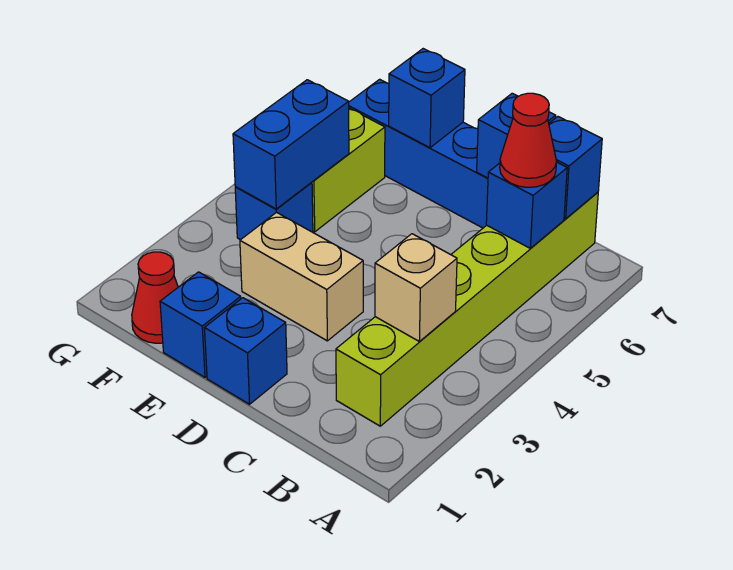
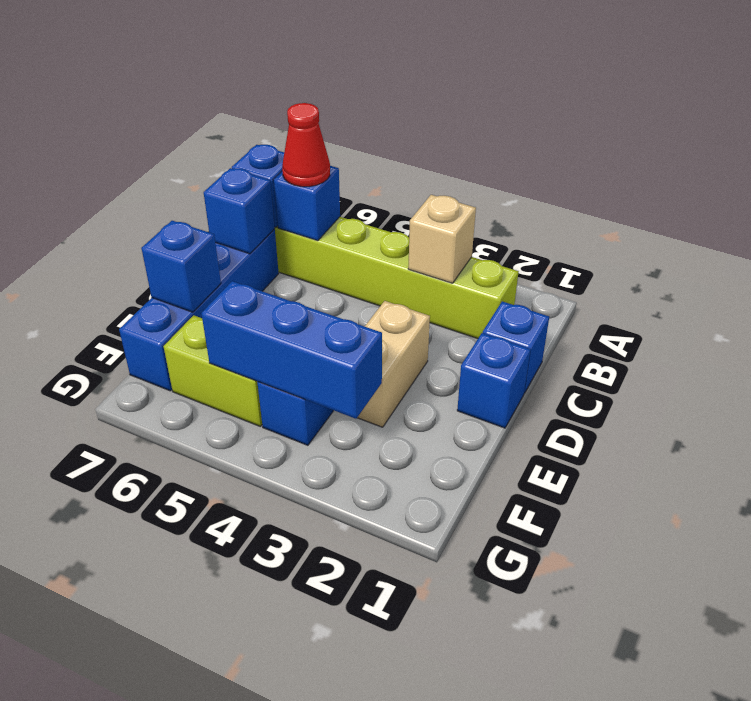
blue brick E1 level 1 -> blue brick C1 level 1
red cone F1 level 1 -> none
blue brick F4:F5 level 2 -> blue brick F3:F5 level 2

